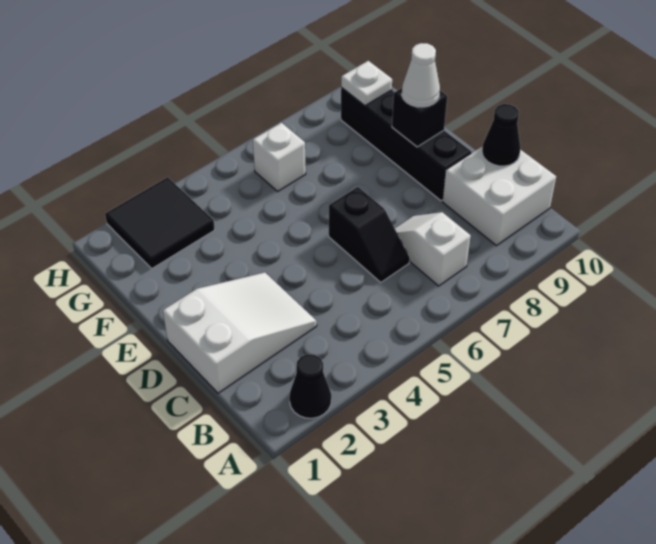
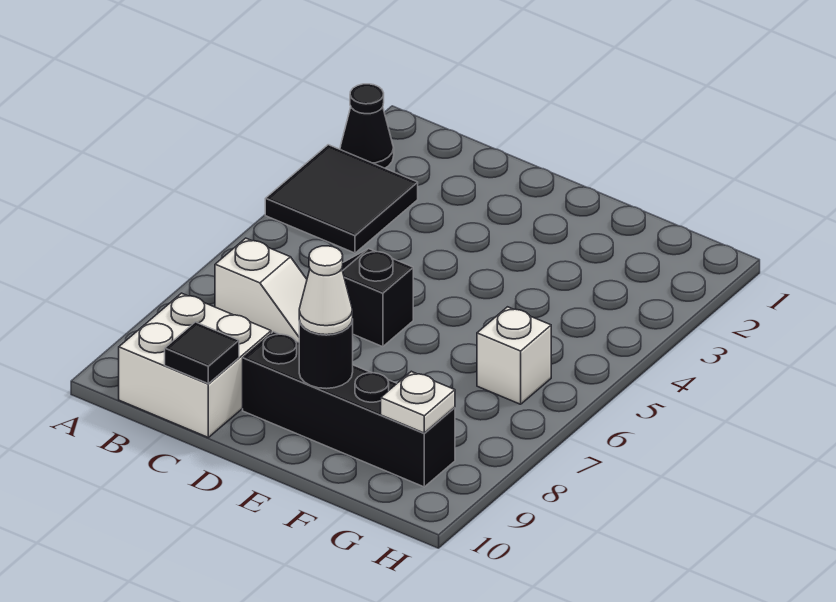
white slope C1:D3 level 1 top 1 -> none
black cone C10 level 2 -> black tile C10 level 2
black brick E9 level 2 -> black round brick E9 level 2
black tile G2:H3 level 1 -> black tile A3:B4 level 1

